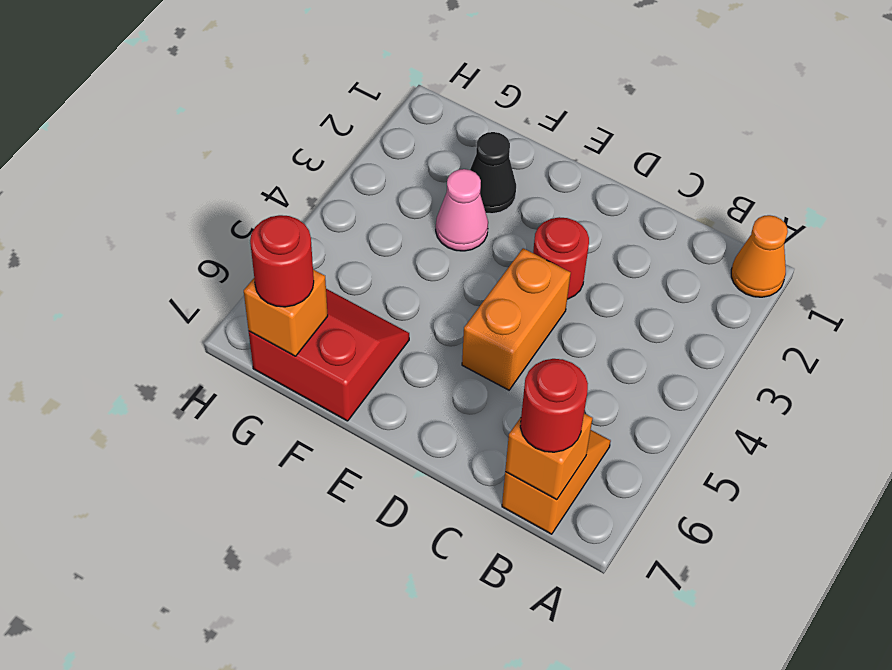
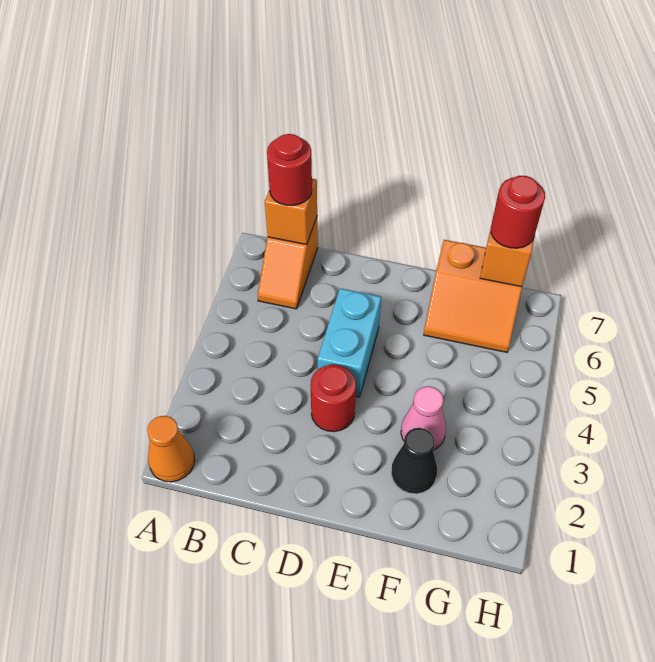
orange brick D4:D5 level 1 -> cyan brick D4:D5 level 1
red slope F6:G7 level 1 top 7 -> orange slope F6:G7 level 1 top 7

